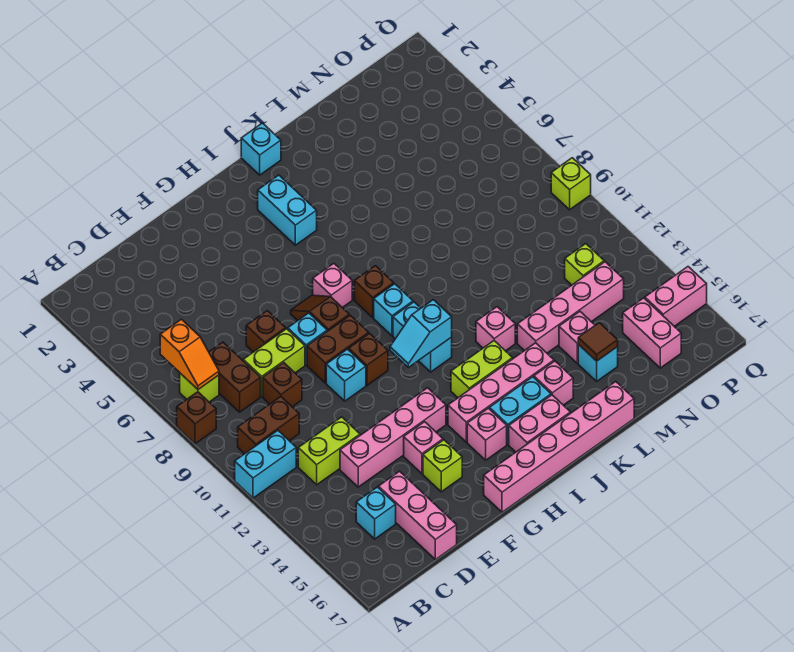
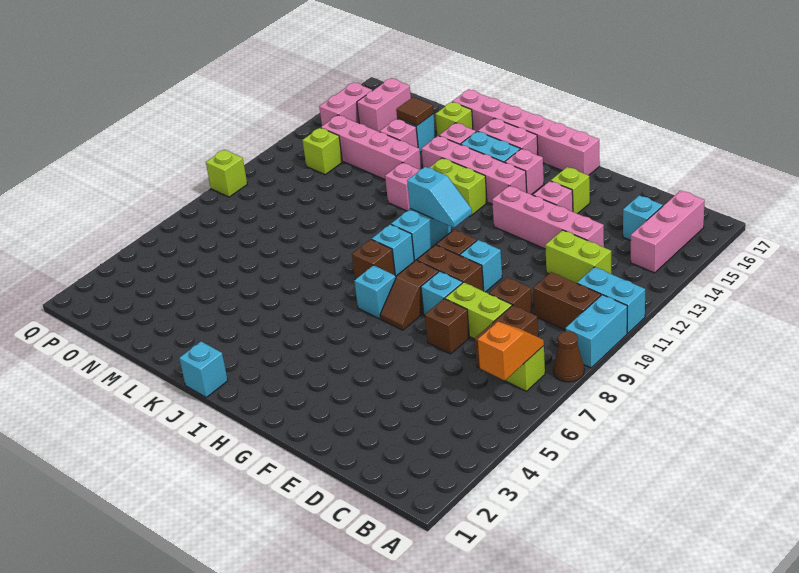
brown brick A8 level 1 -> brown cone A8 level 1
pink brick D15:D17 level 1 -> pink brick B14:B16 level 1
pink brick H7 level 1 -> cyan brick H7 level 1
cyan brick I3:I4 level 1 -> cyan brick A9:A10 level 1
none -> lime brick L16 level 1
pink brick P15:Q15 level 1 -> pink brick P14:P15 level 1

